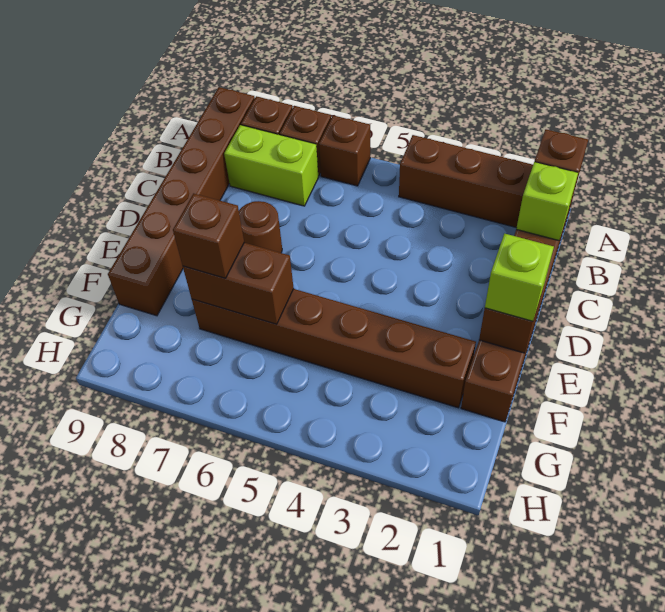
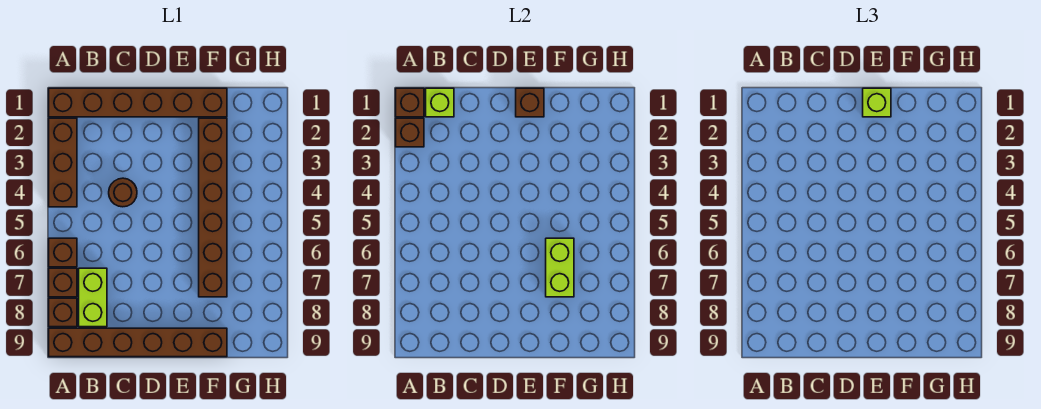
brown round brick D7 level 1 -> brown round brick C4 level 1
brown brick F6:F7 level 2 -> lime brick F6:F7 level 2
brown brick F7 level 3 -> brown brick A2 level 2

